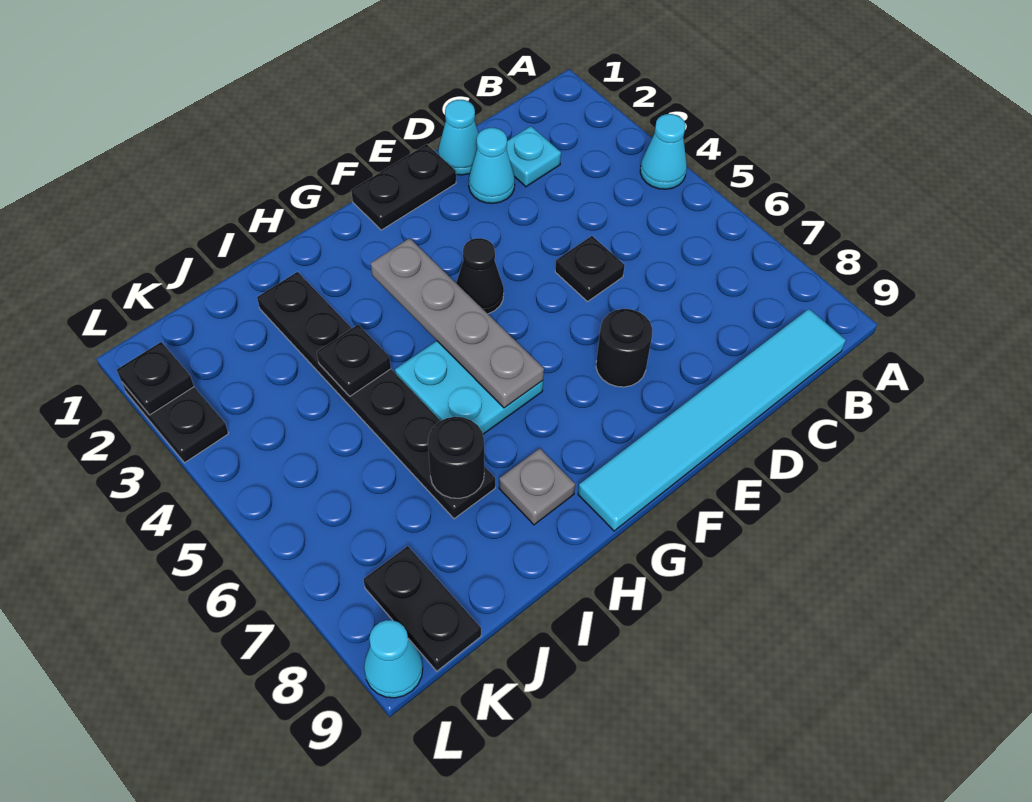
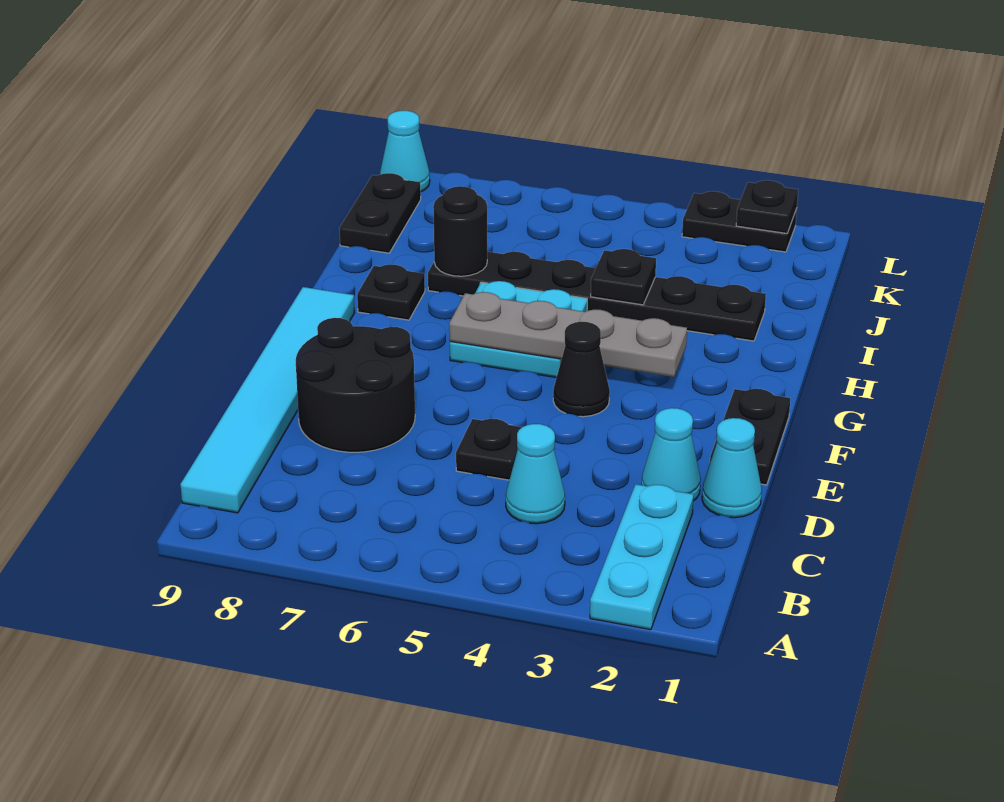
cyan cone A4 level 1 -> cyan cone C4 level 1
cyan plate C2 level 1 -> cyan plate A2:C2 level 1
black round brick E7 level 1 -> black round brick D7:E8 level 1
grey plate H8 level 1 -> black plate H8 level 1
black plate K8:K9 level 1 -> black plate J9:K9 level 1

